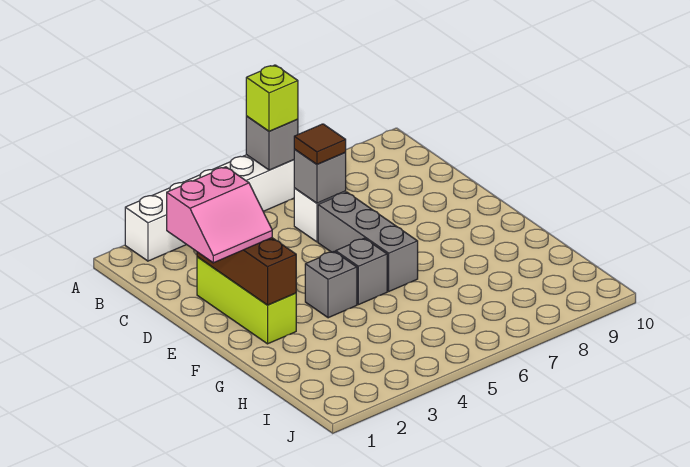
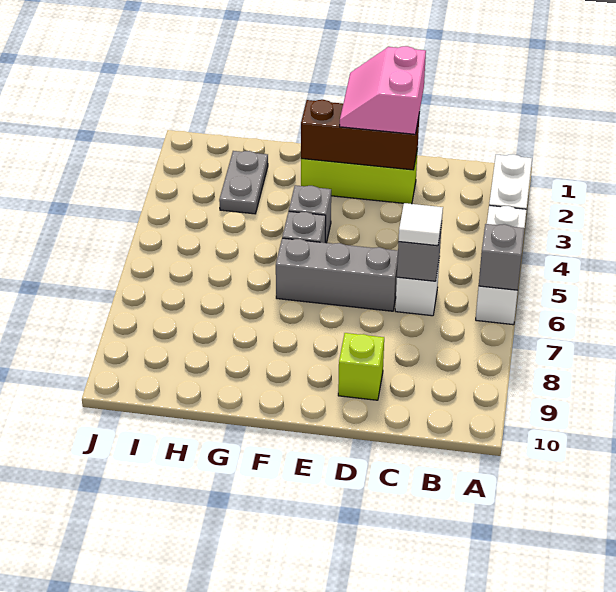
lime brick A6 level 3 -> lime brick D9 level 1
brown tile C6 level 3 -> white tile C6 level 3
none -> grey plate H2:H3 level 1

